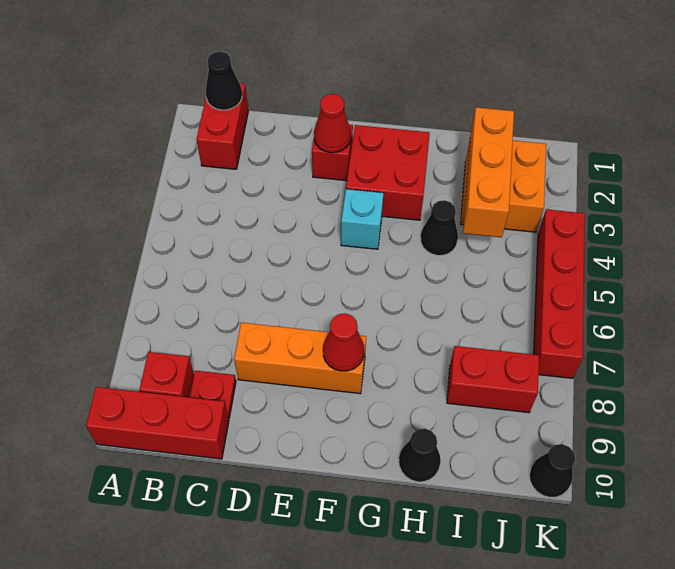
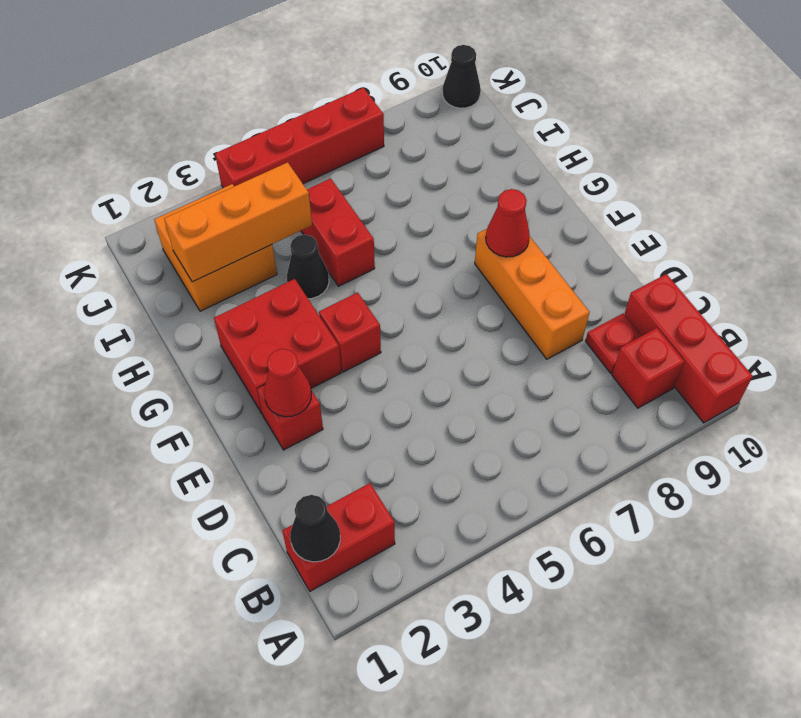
cyan brick F4 level 1 -> red brick F4 level 1
black cone H10 level 1 -> none
red brick I8:J8 level 1 -> red brick H5:I5 level 1

